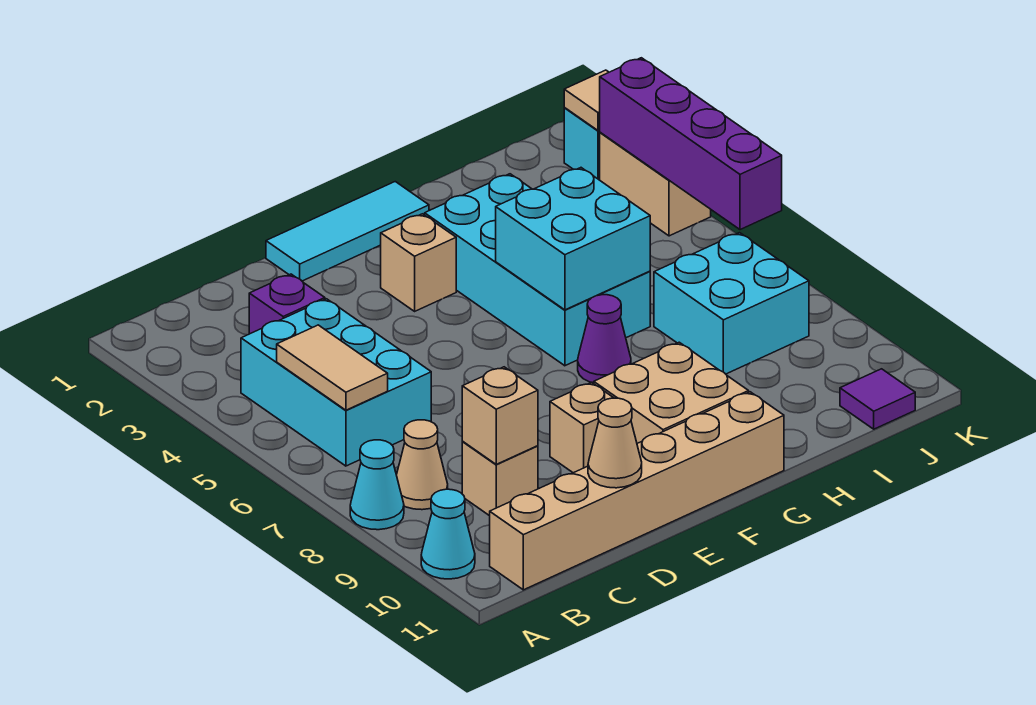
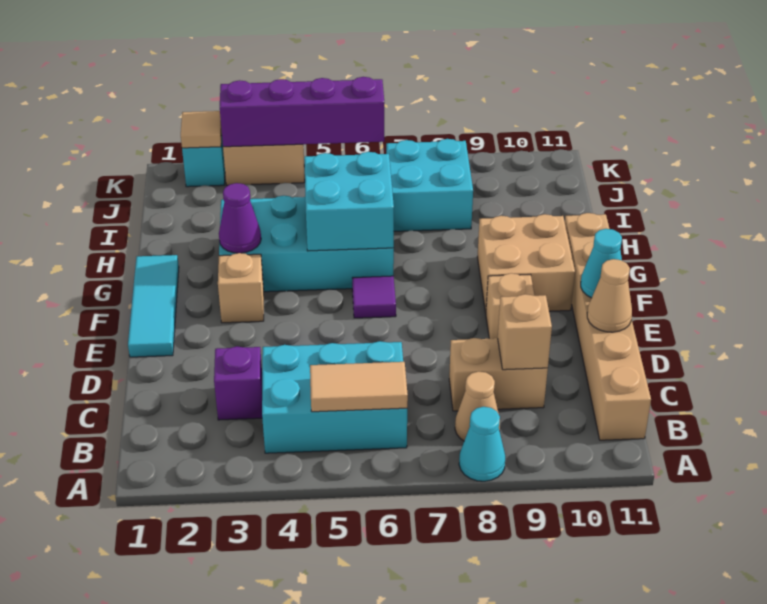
cyan cone A10 level 1 -> cyan cone E11 level 2
tan brick C9 level 1 -> tan brick C8:C9 level 1
purple cone G7 level 1 -> purple cone G3 level 2
purple tile J11 level 1 -> purple tile F6 level 1

